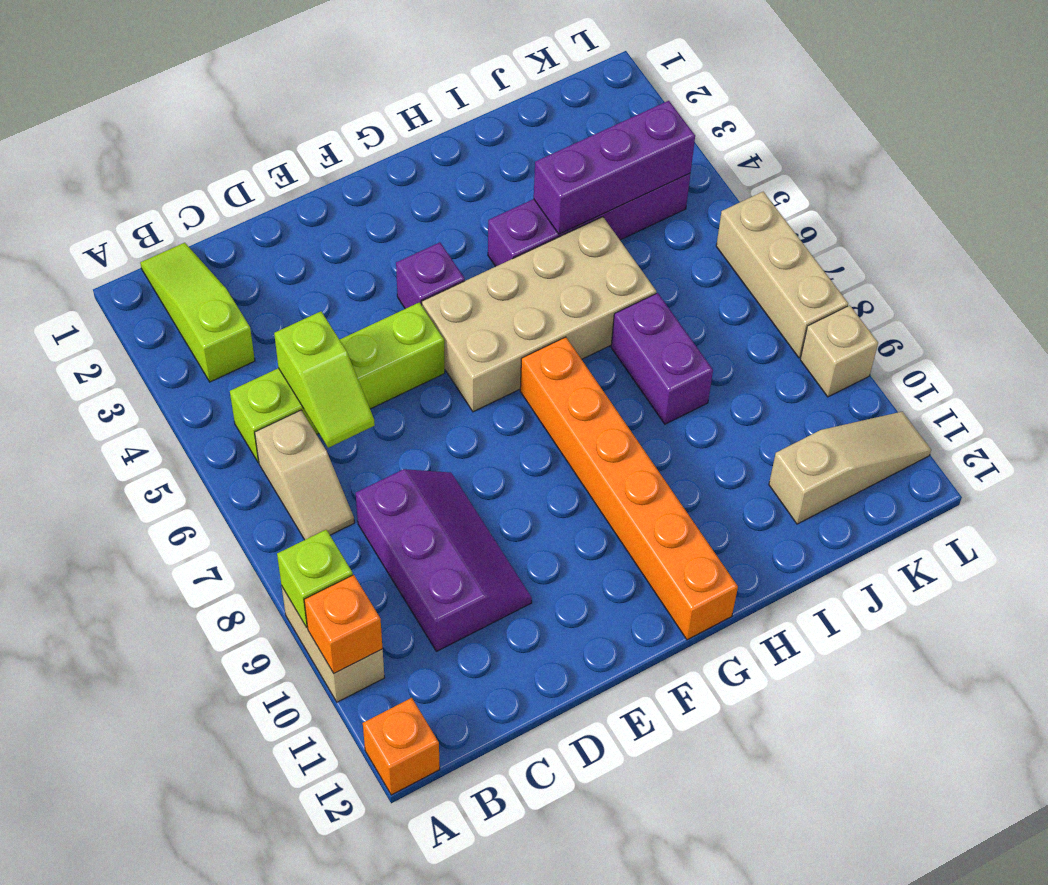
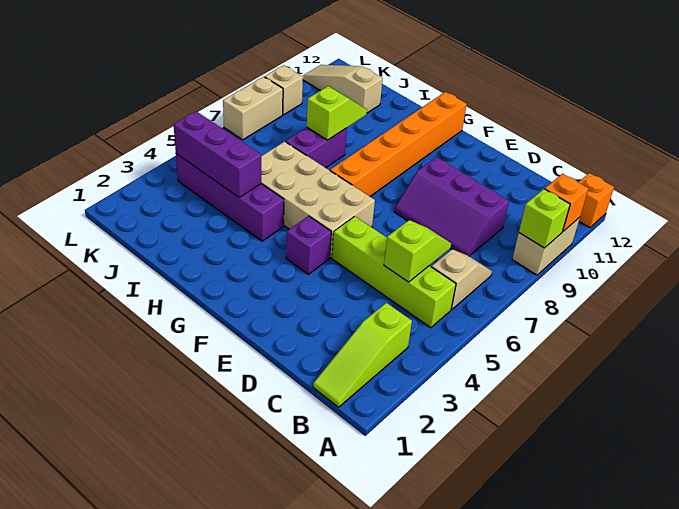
purple slope C8:D10 level 1 top C -> purple slope C8:E9 level 1 top 9
none -> lime slope I8:I9 level 2 top 8
tan brick L6:L8 level 1 -> tan brick L7:L8 level 1

